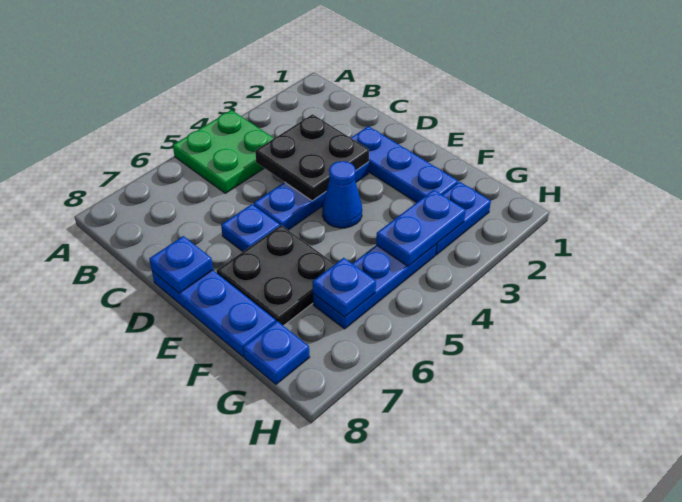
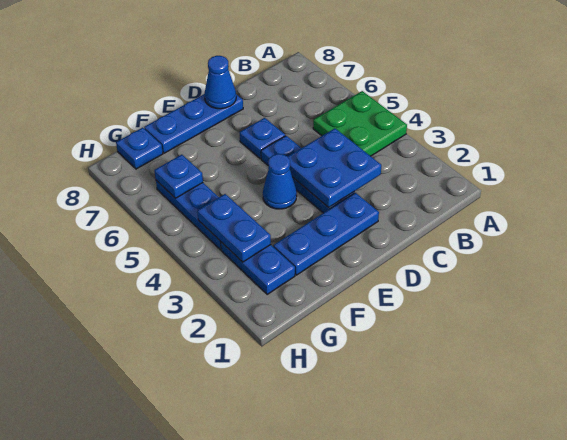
black plate C3:D4 level 2 -> blue plate C3:D4 level 2
blue plate D8 level 2 -> blue cone D8 level 2
black plate E6:F7 level 1 -> none

